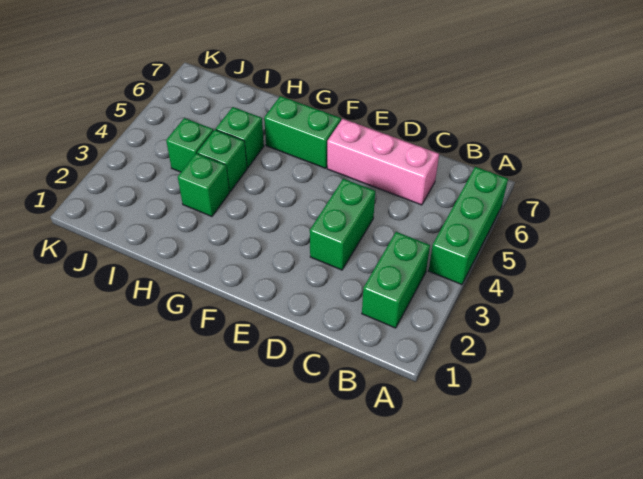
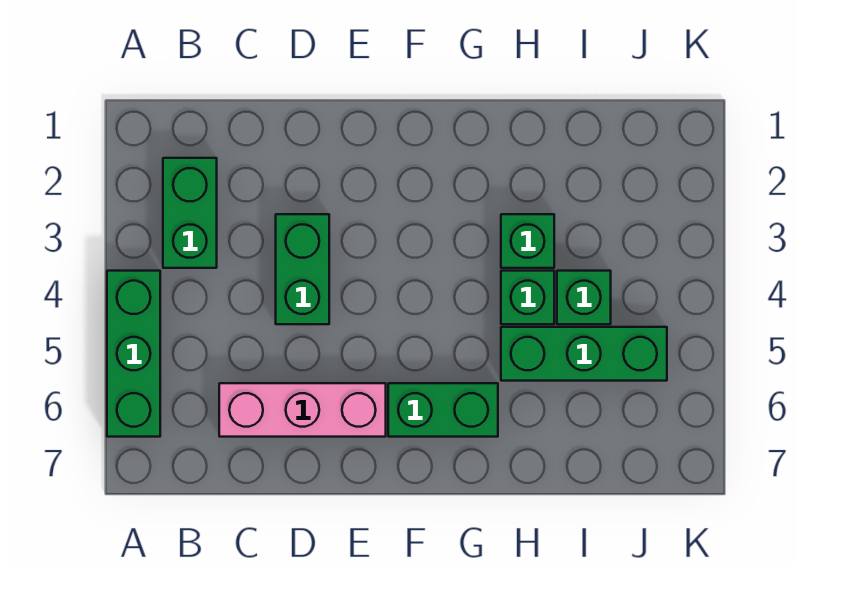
green brick H5 level 1 -> green brick H5:J5 level 1

